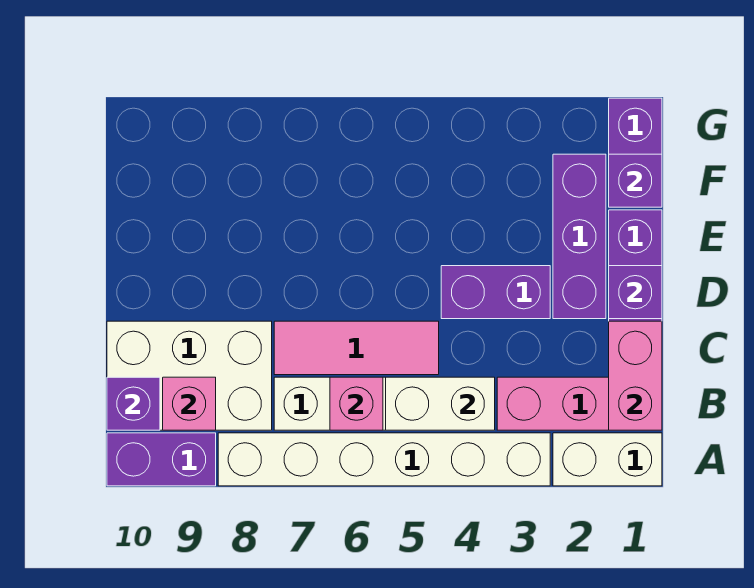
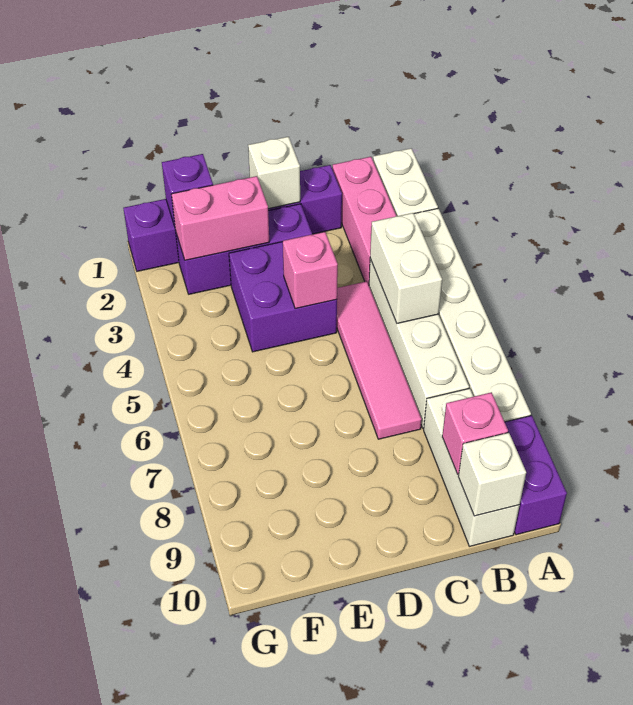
pink brick B1:C1 level 2 -> pink brick E2:F2 level 2
pink brick B6 level 2 -> pink brick D4 level 2
white brick B8:C10 level 1 -> white brick B8:B10 level 1
purple brick B10 level 2 -> white brick B10 level 2
pink tile C5:C7 level 1 -> pink tile C4:C7 level 1
purple brick D1 level 2 -> white brick D1 level 2
purple brick D3:D4 level 1 -> purple brick D3:E4 level 1

